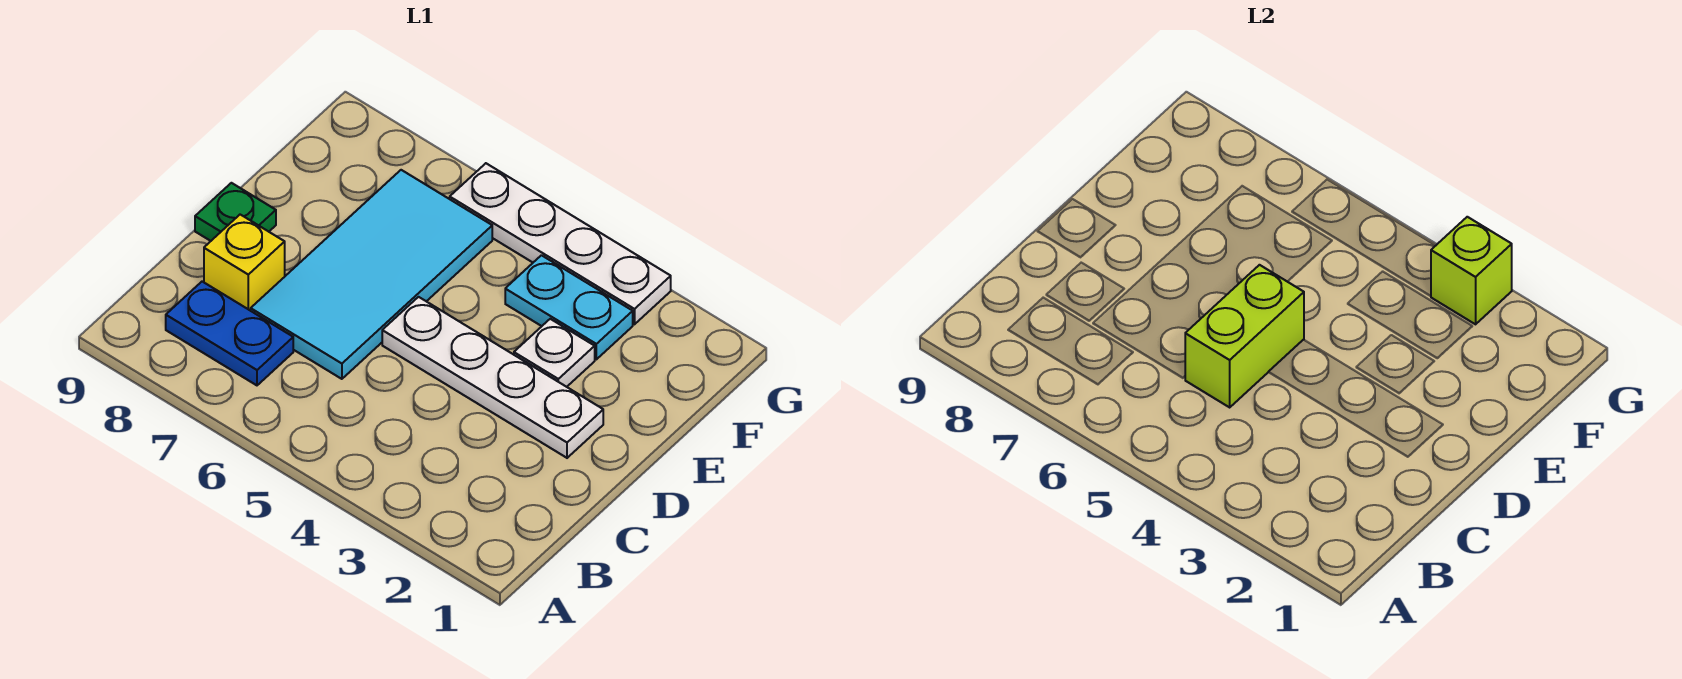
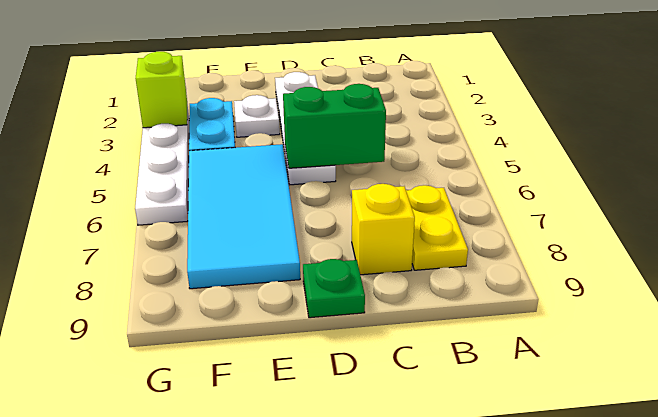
blue plate B7:B8 level 1 -> yellow plate B7:B8 level 1
lime brick C5:D5 level 2 -> green brick C5:D5 level 2
cyan tile C6:F7 level 1 -> cyan tile E5:F8 level 1

